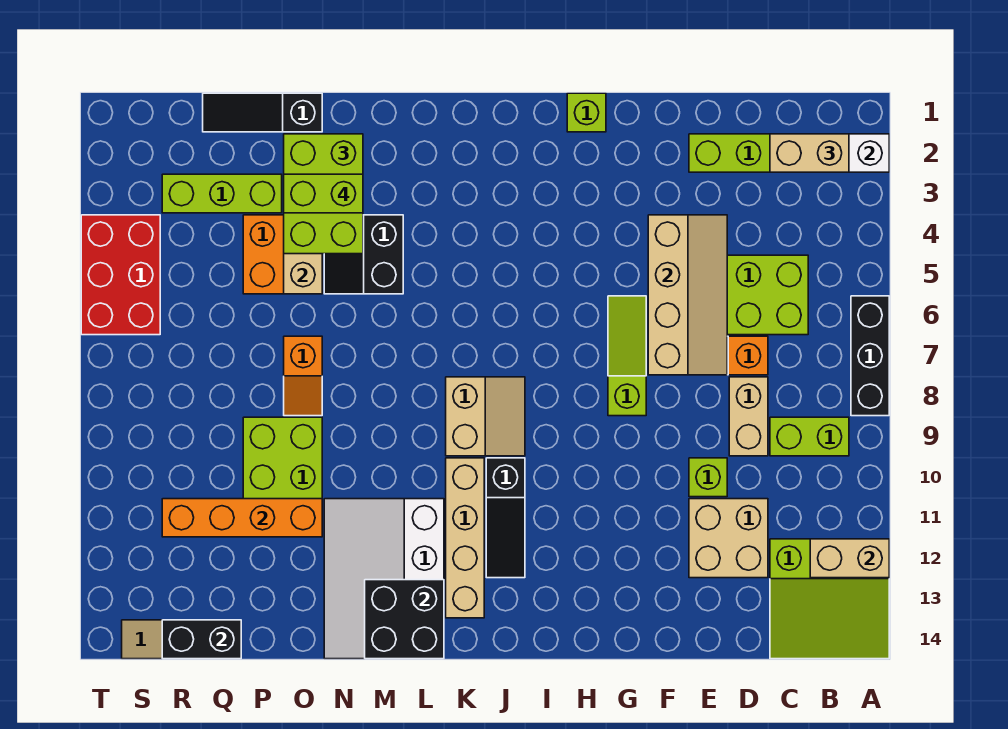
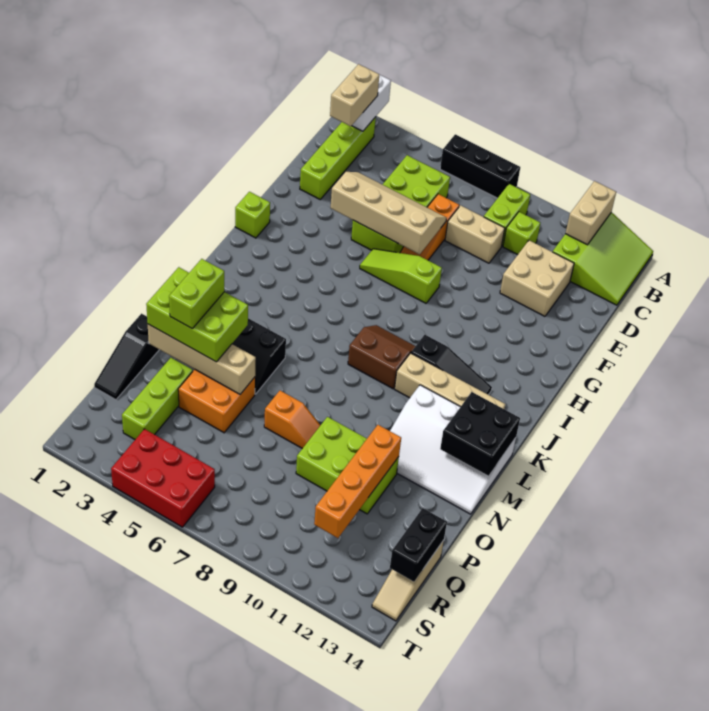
lime brick E10 level 1 -> lime brick C10 level 1
tan slope J8:K9 level 1 top K -> brown slope J8:K9 level 1 top K

